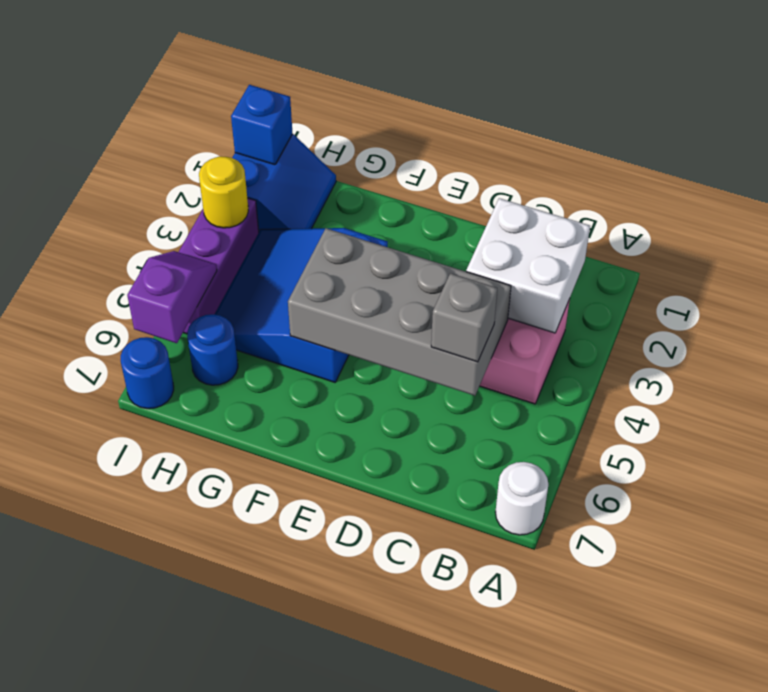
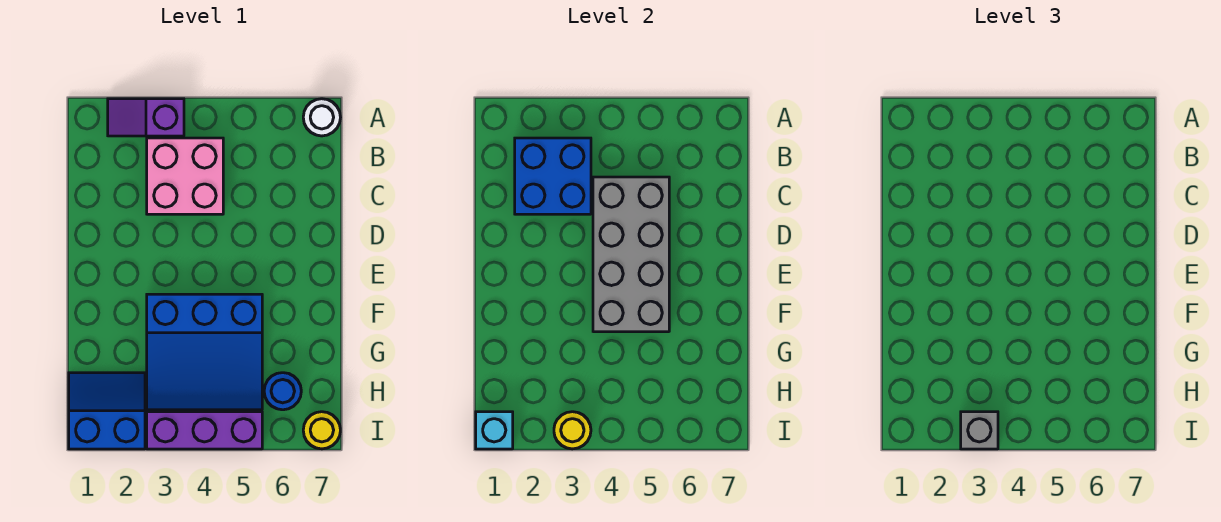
white brick B2:C3 level 2 -> blue brick B2:C3 level 2
grey brick C5 level 3 -> grey brick I3 level 3
blue brick I1 level 2 -> cyan brick I1 level 2
purple slope I5:I6 level 2 top 6 -> purple slope A2:A3 level 1 top 3
blue round brick I7 level 1 -> yellow round brick I7 level 1

